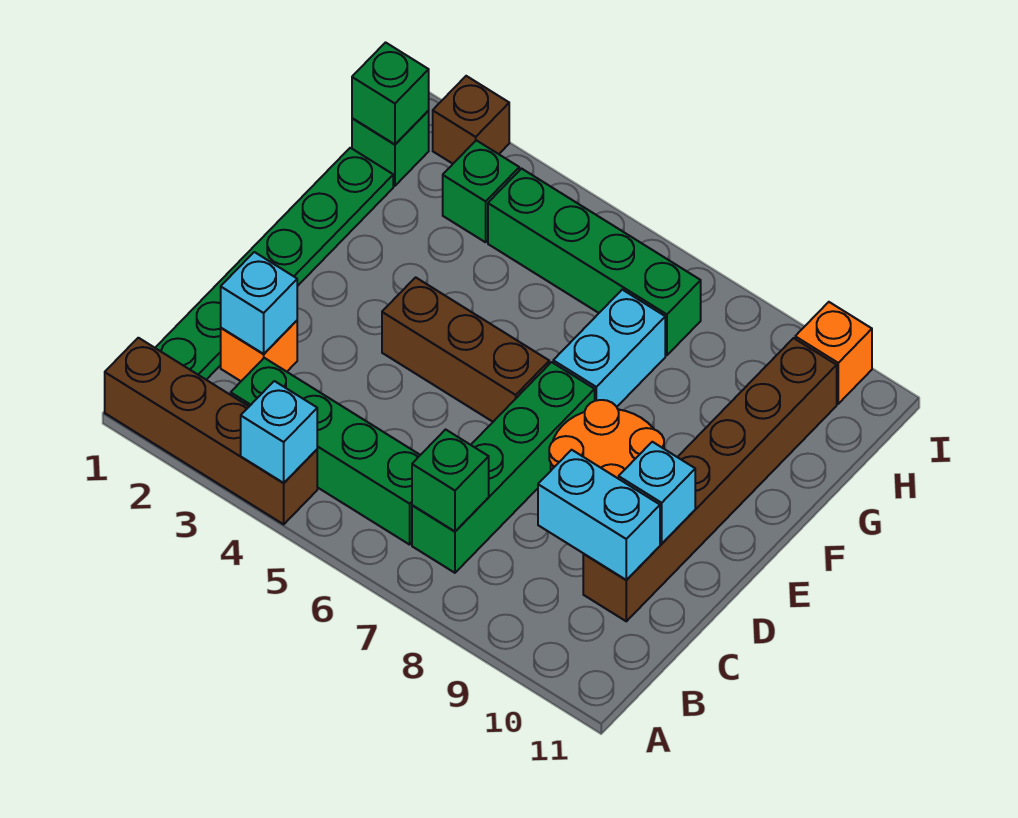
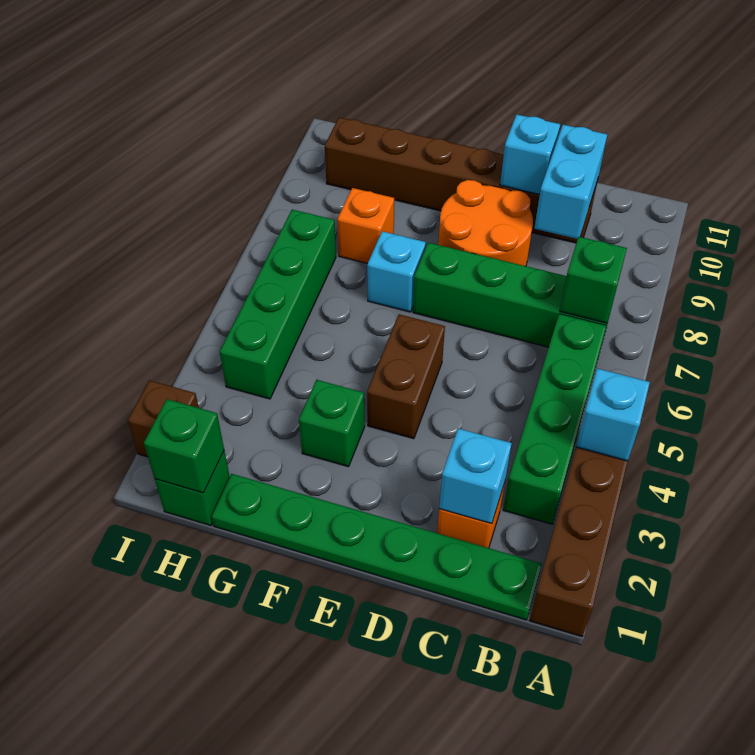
brown brick E4:E6 level 1 -> brown brick E4:E5 level 1
cyan brick F7:G7 level 1 -> cyan brick F7 level 1
green brick H3 level 1 -> green brick F3 level 1
orange brick I10 level 1 -> orange brick G8 level 1

